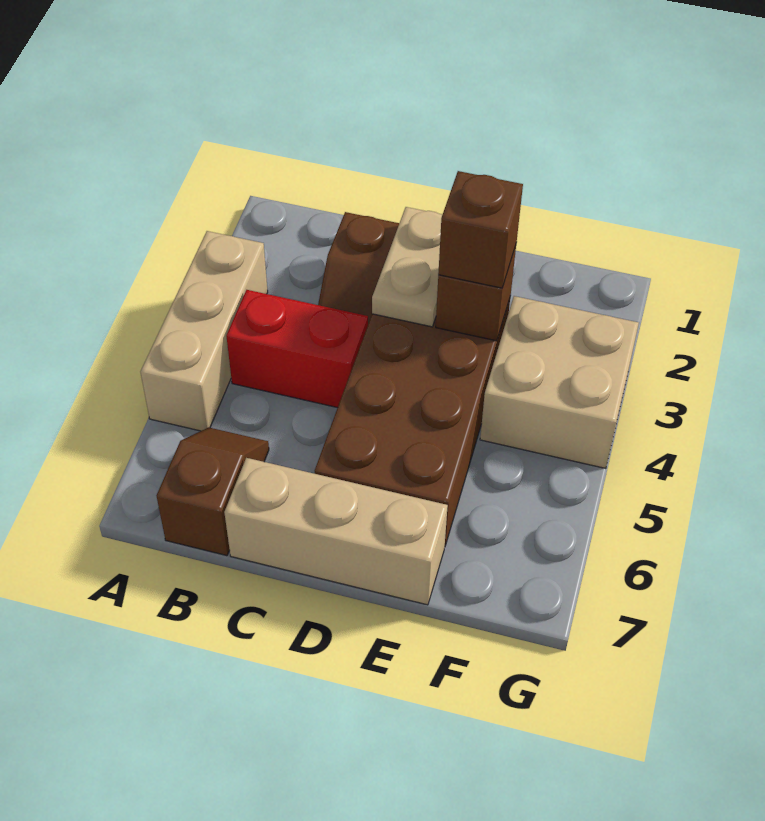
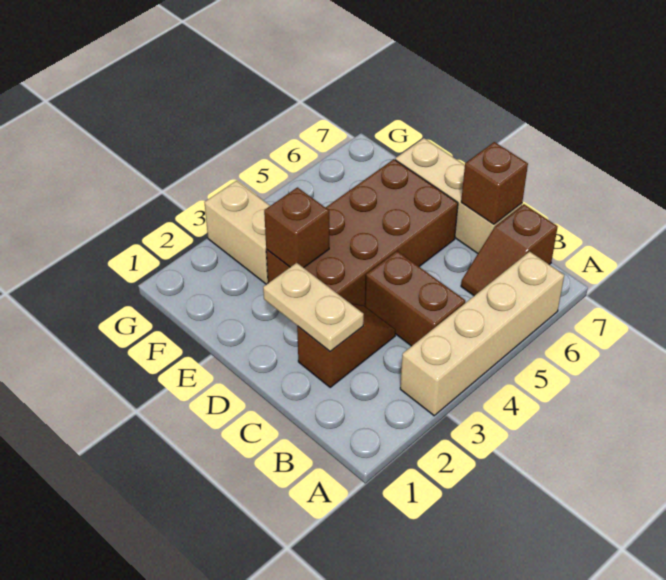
tan brick A3:A5 level 1 -> tan brick A3:A6 level 1
red brick B4:C4 level 1 -> brown brick B4:C4 level 1
tan plate D2:D3 level 2 -> tan plate C2:D2 level 2
brown brick E3 level 3 -> brown brick C7 level 2
tan brick F3:G4 level 1 -> tan brick F3:G3 level 1

